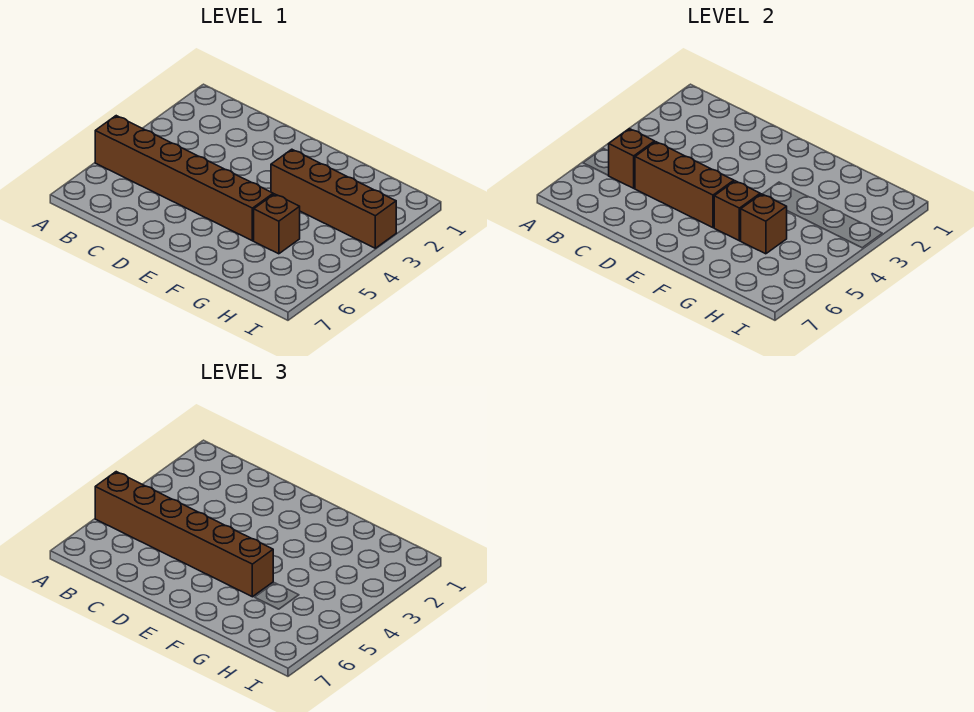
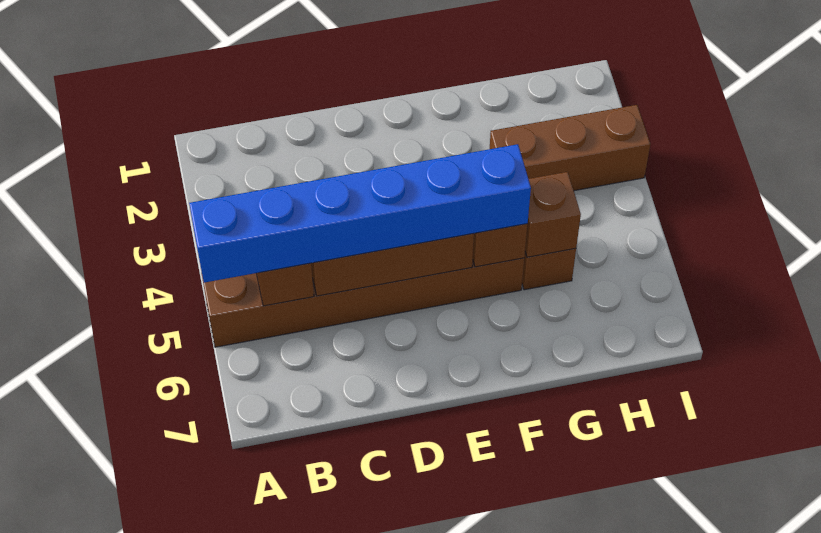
brown brick A5:F5 level 3 -> blue brick A5:F5 level 3
brown brick F3:I3 level 1 -> brown brick G3:I3 level 1

